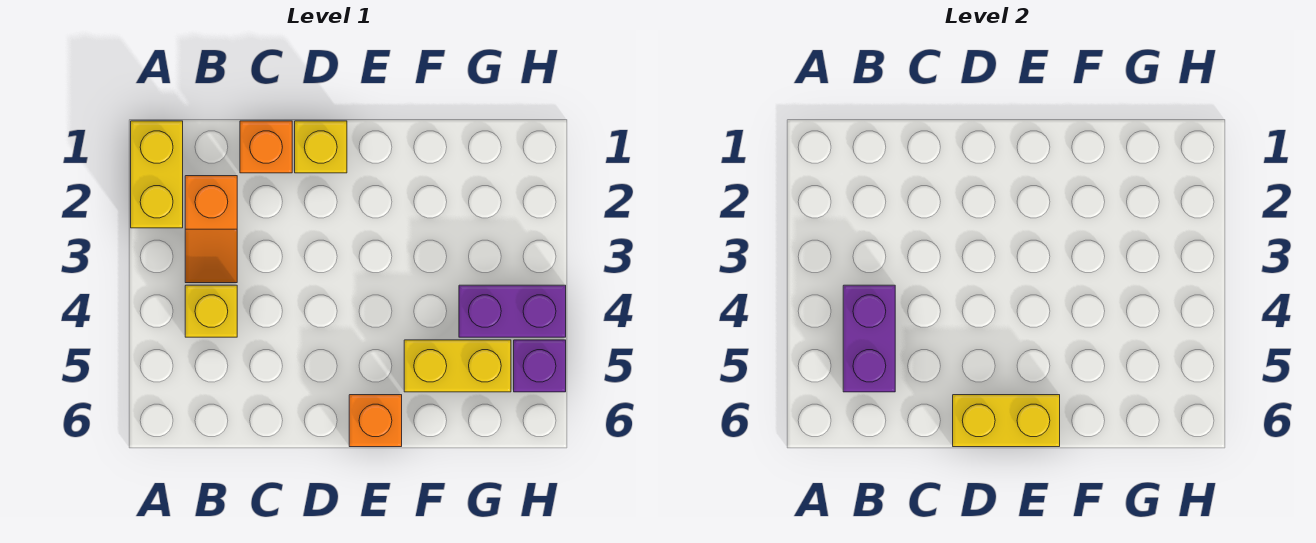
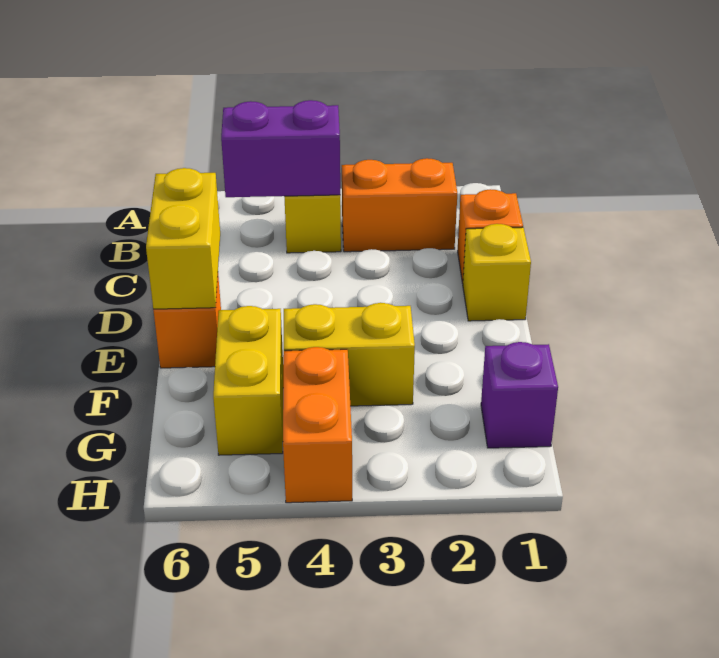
yellow brick A1:A2 level 1 -> yellow brick F3:F4 level 1
orange slope B2:B3 level 1 top 2 -> orange brick B2:B3 level 1
purple brick G4:H4 level 1 -> orange brick G4:H4 level 1
purple brick H5 level 1 -> purple brick G1 level 1

